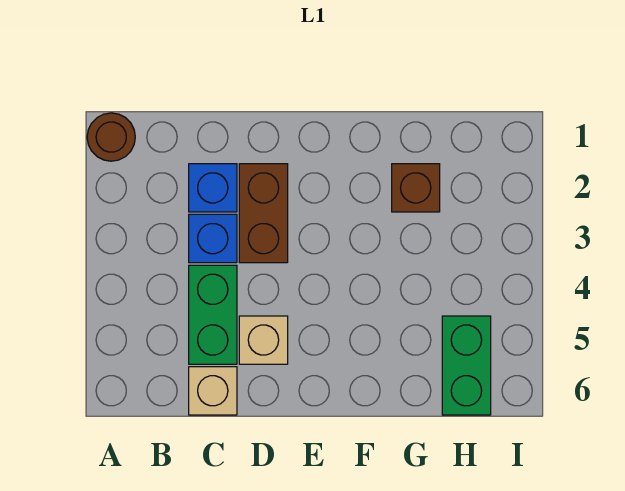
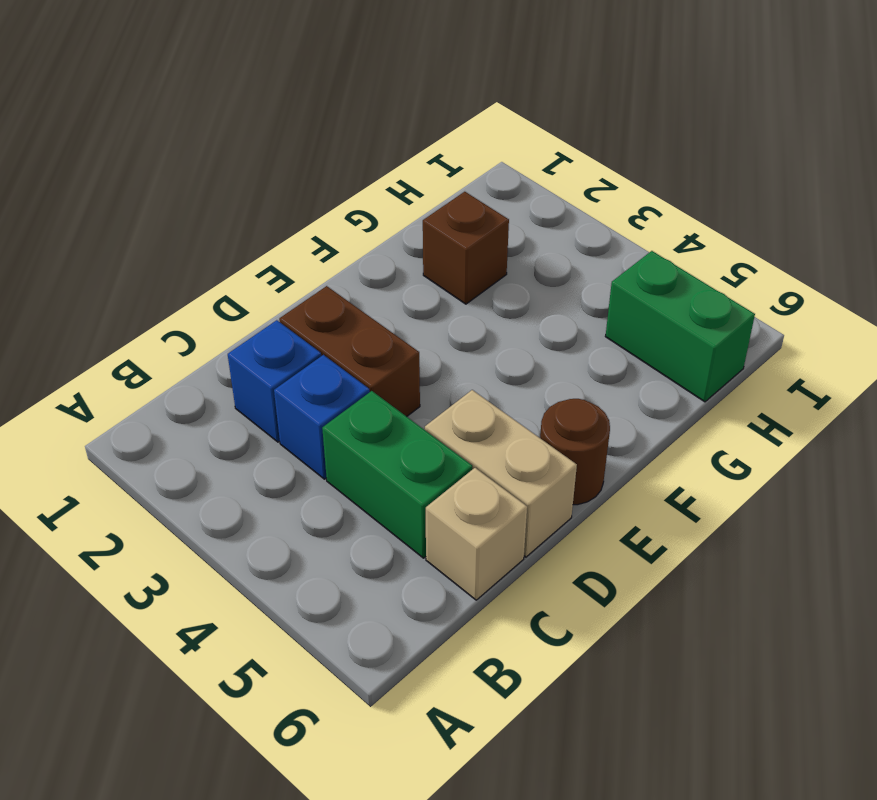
brown round brick A1 level 1 -> brown round brick E6 level 1
tan brick D5 level 1 -> tan brick D5:D6 level 1

